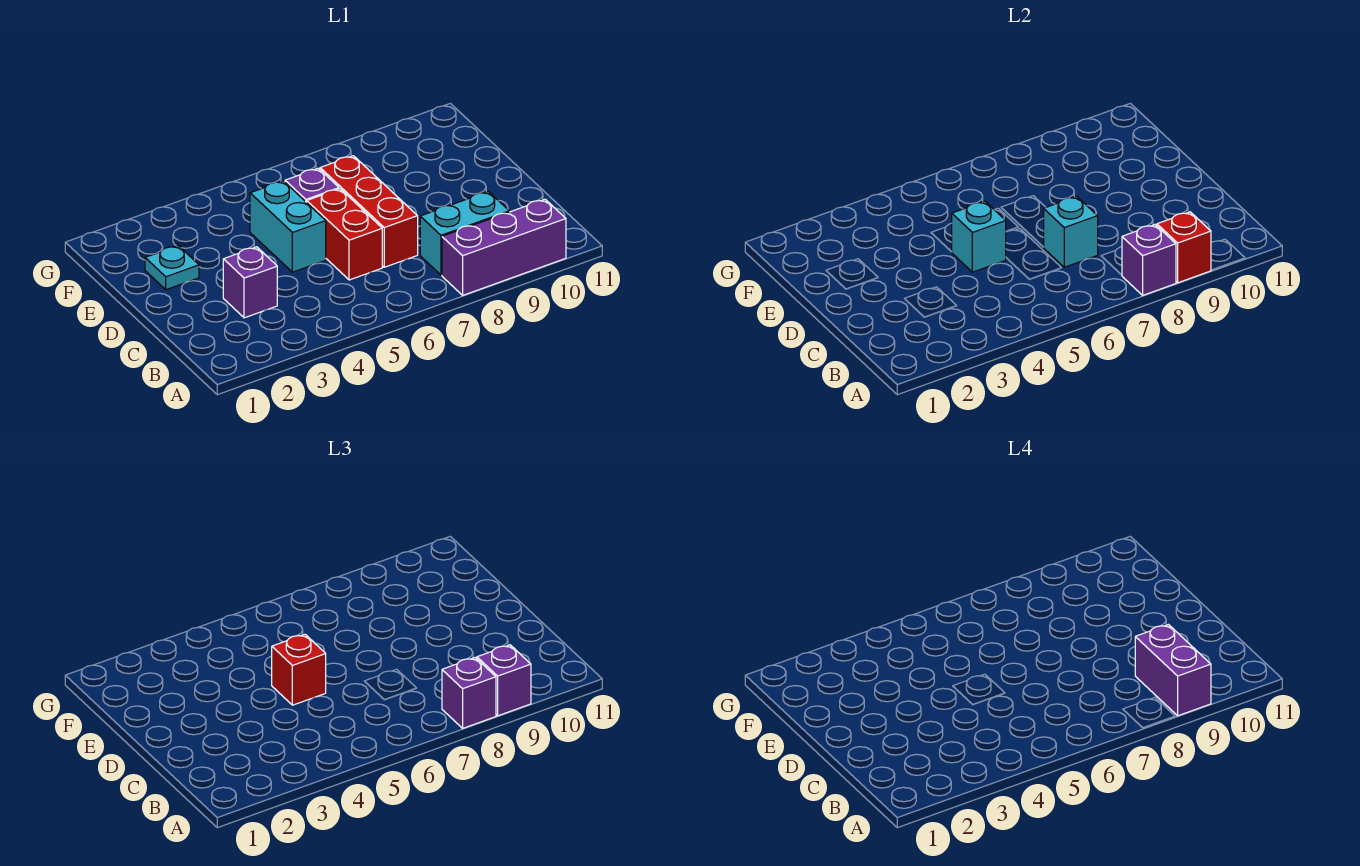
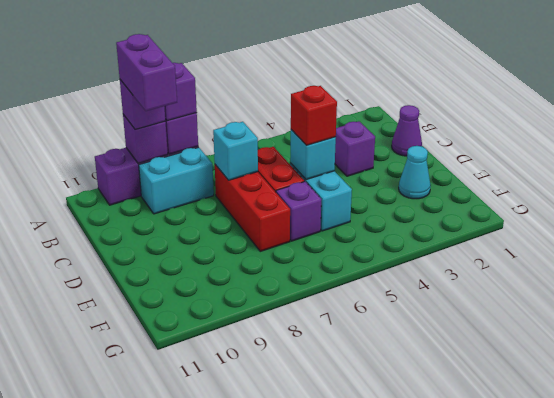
red brick A9 level 2 -> purple brick A9 level 2
none -> purple cone C1 level 1
cyan plate E2 level 1 -> cyan cone E2 level 1

